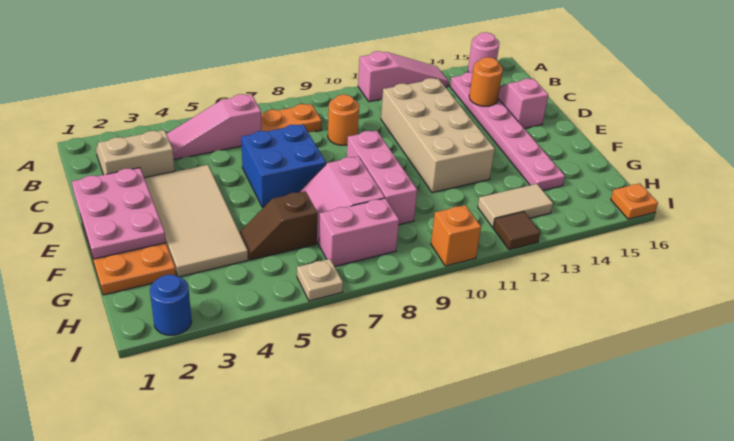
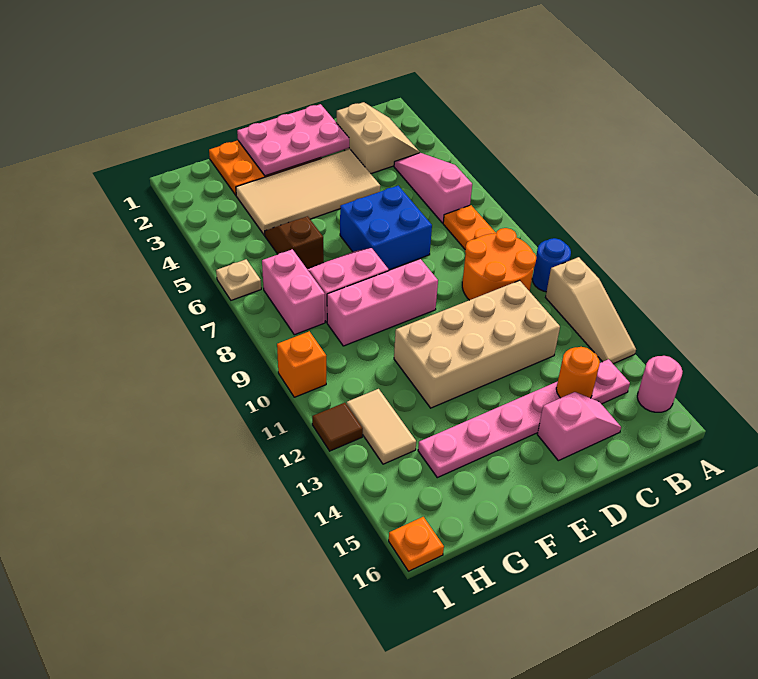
pink slope A11:A13 level 1 top 11 -> tan slope A11:A13 level 1 top 11
orange round brick C9 level 1 -> orange round brick B9:C10 level 1
blue round brick I2 level 1 -> blue round brick A10 level 1

